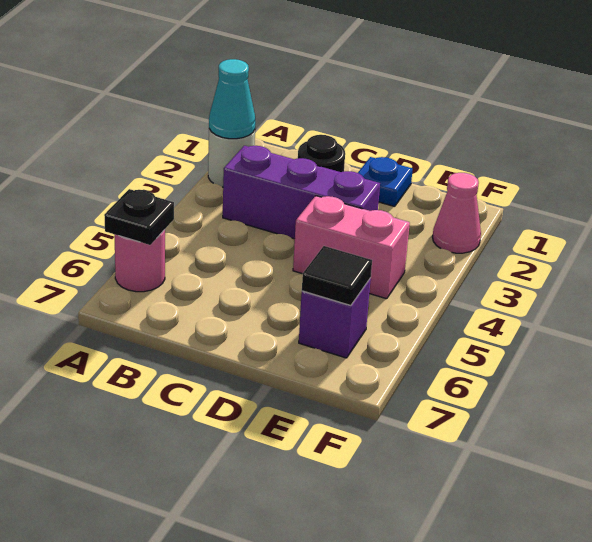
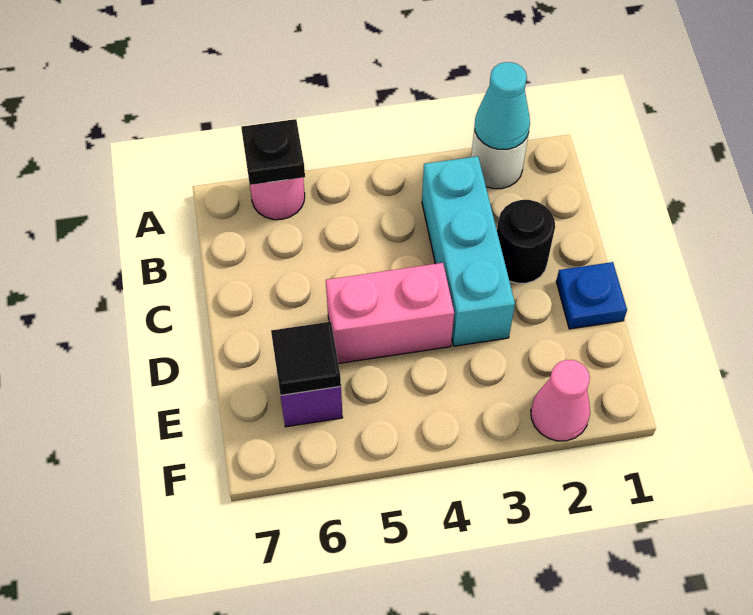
purple brick B3:D3 level 1 -> cyan brick B3:D3 level 1
pink brick D4:E4 level 1 -> pink brick D4:D5 level 1

